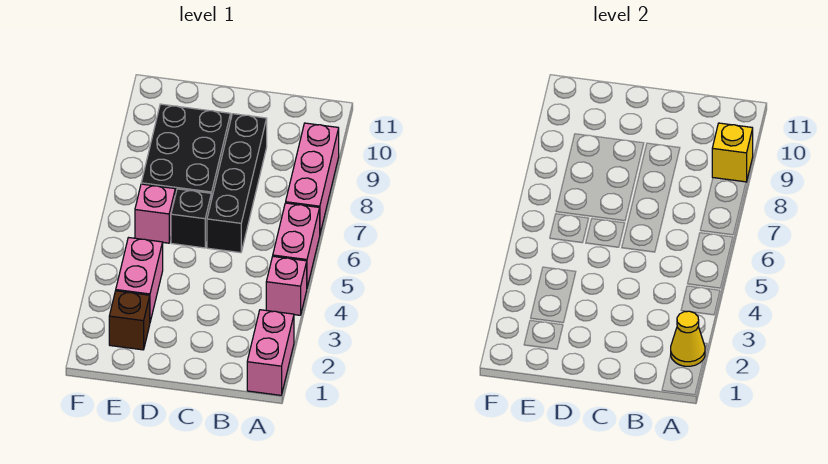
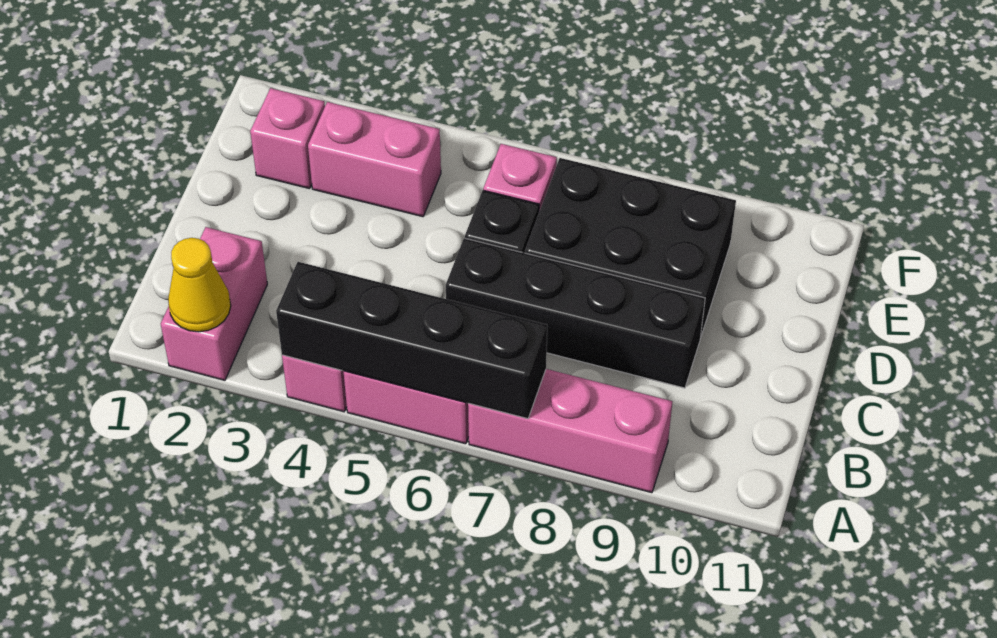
pink brick A1:A2 level 1 -> pink brick A2:B2 level 1
none -> black brick A4:A7 level 2
yellow brick A9 level 2 -> none
brown brick E2 level 1 -> pink brick E2 level 1

